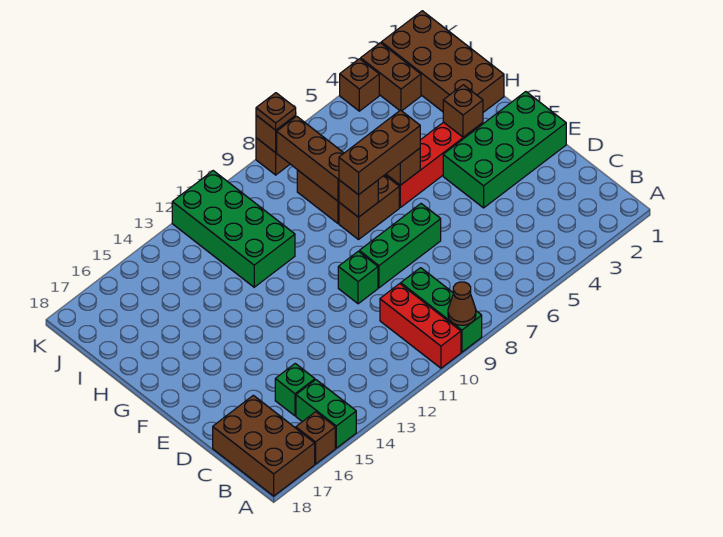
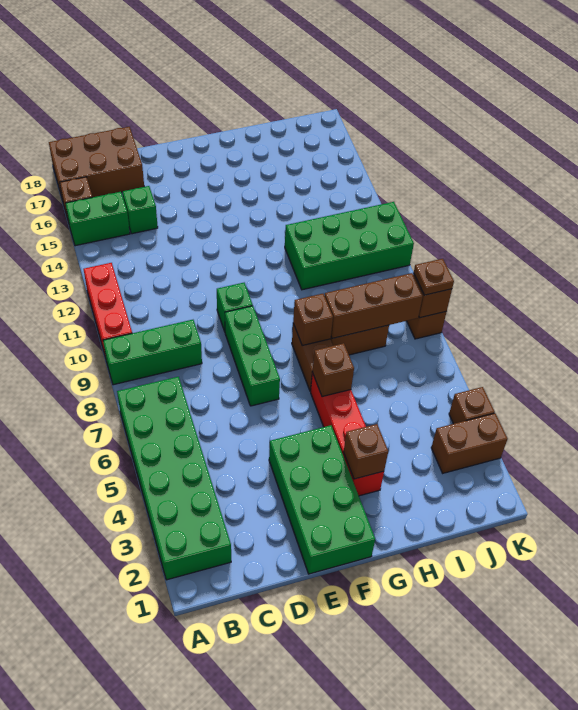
none -> green brick A2:B7 level 1
brown cone A9 level 2 -> none
red brick A10:C10 level 1 -> red brick A10:A12 level 1
brown brick G6:G8 level 3 -> none
brown brick H1:K2 level 1 -> none

